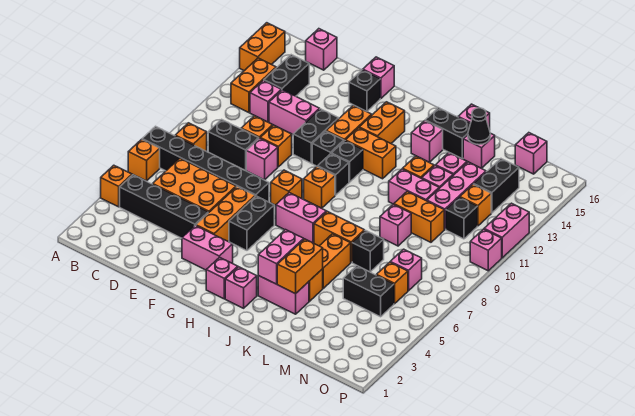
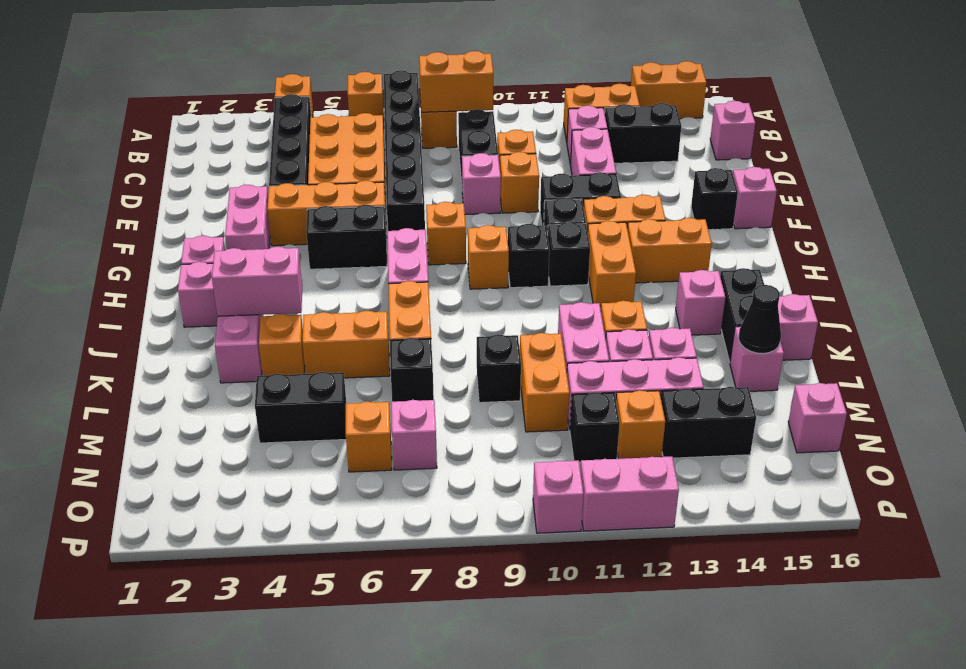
orange brick K3:K4 level 2 -> orange brick B8:B9 level 2
pink brick L9 level 1 -> black brick L9 level 1
black brick M5:N5 level 1 -> black brick M4:M5 level 1

